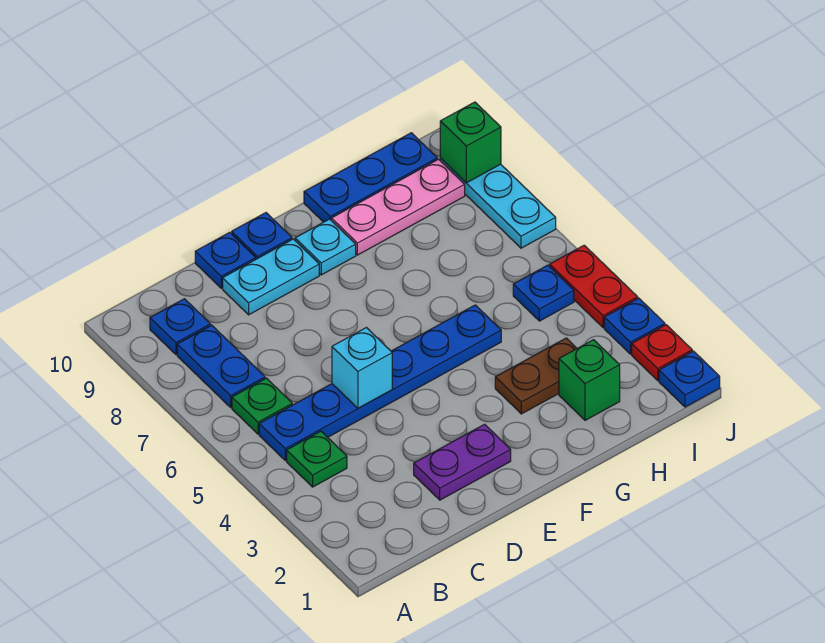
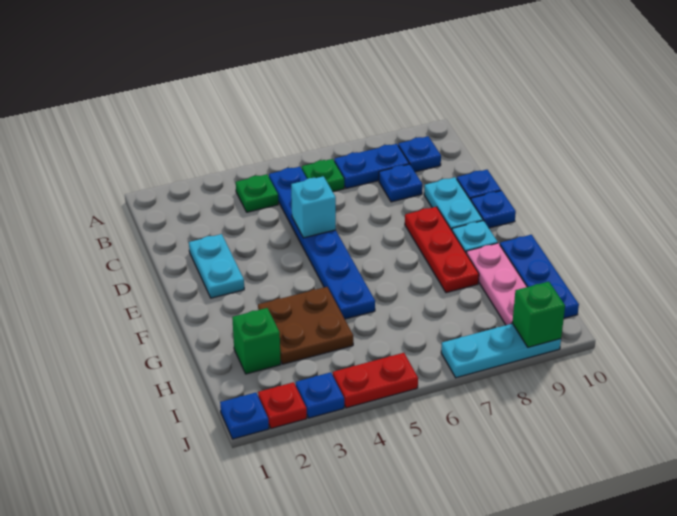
purple plate D2:E2 level 1 -> cyan plate D2:E2 level 1
none -> red plate E8:G8 level 1
brown plate G3:H3 level 1 -> brown plate G3:H4 level 1
blue plate I5 level 1 -> blue plate C8 level 1

